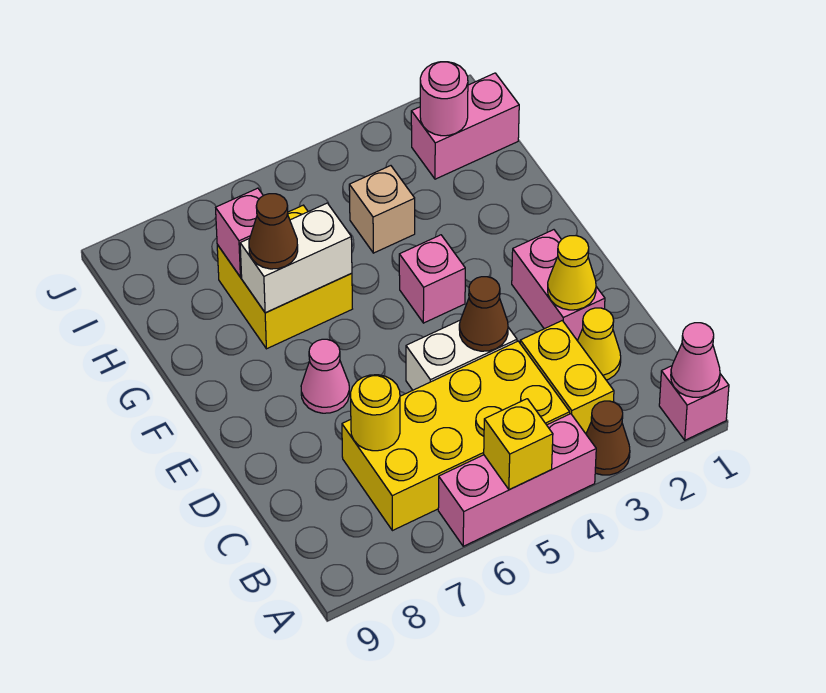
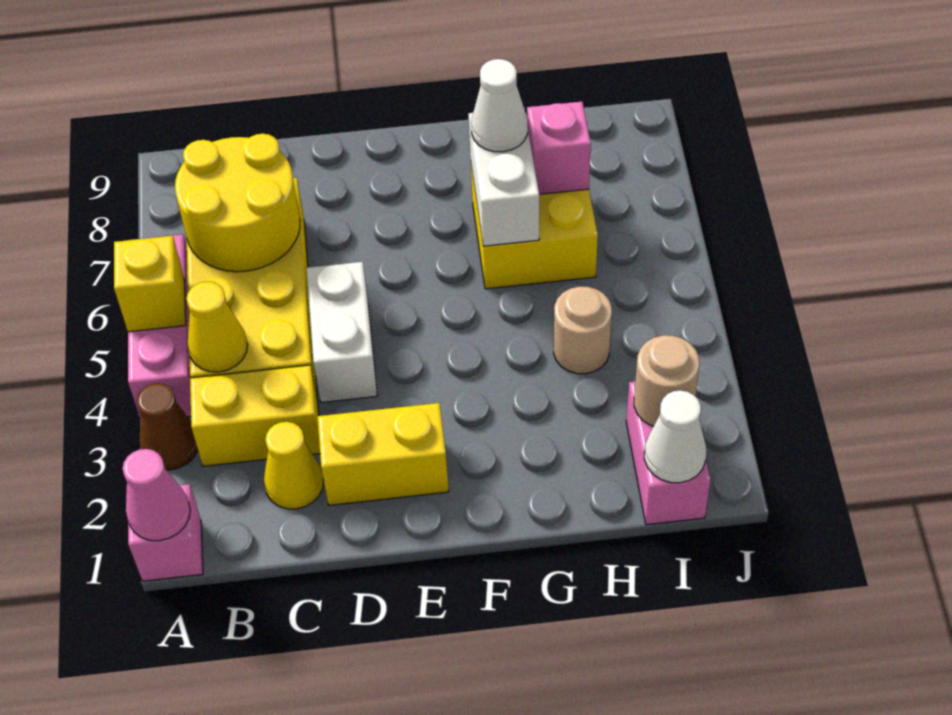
yellow round brick C7 level 2 -> yellow round brick B6:C7 level 2
pink brick D2:E2 level 1 -> yellow brick D2:E2 level 1
yellow cone D2 level 2 -> yellow cone B4 level 2
brown cone D4 level 2 -> none
pink cone E7 level 1 -> none
pink brick F4 level 1 -> none
brown cone G7 level 3 -> white cone G7 level 3
tan brick H4 level 1 -> tan round brick H4 level 1
none -> white cone I1 level 2
pink round brick I2 level 2 -> tan round brick I2 level 2

